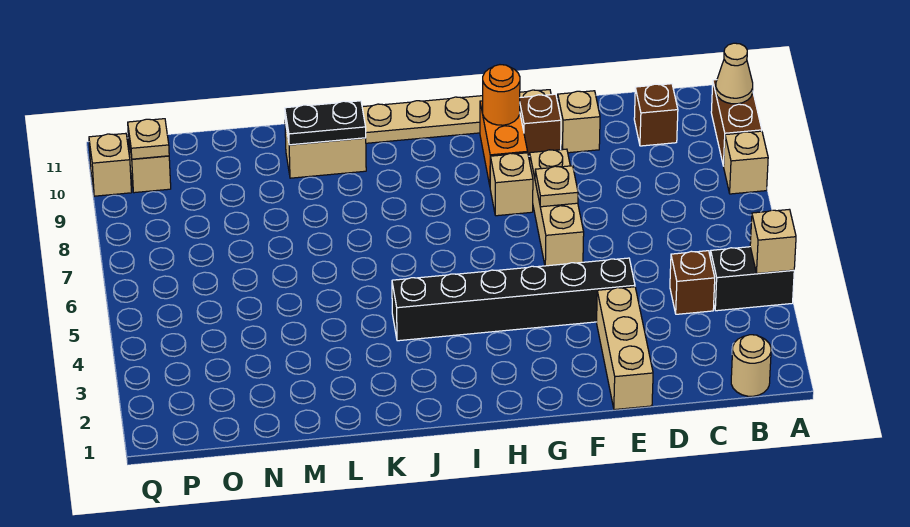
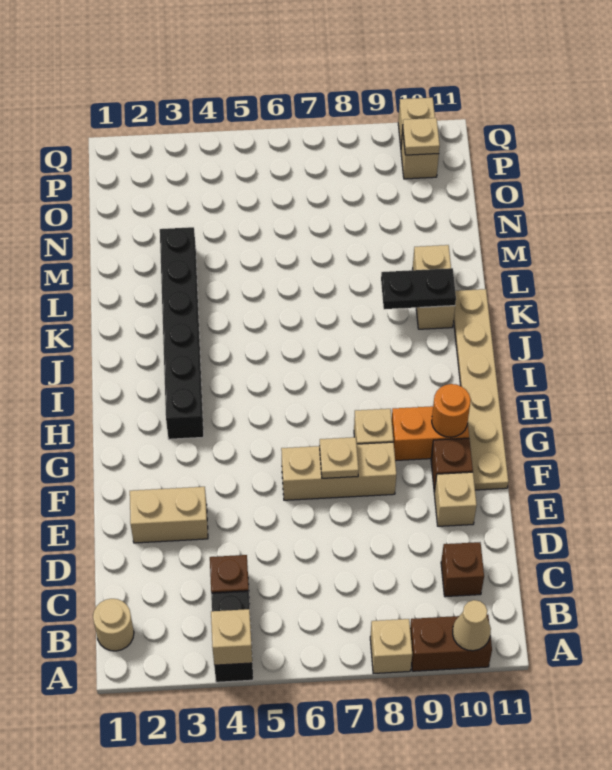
tan brick E1:E3 level 1 -> tan brick E2:E3 level 1
black brick E4:J4 level 1 -> black brick H3:M3 level 1
black plate K10:L10 level 2 -> black plate K9:K10 level 2

